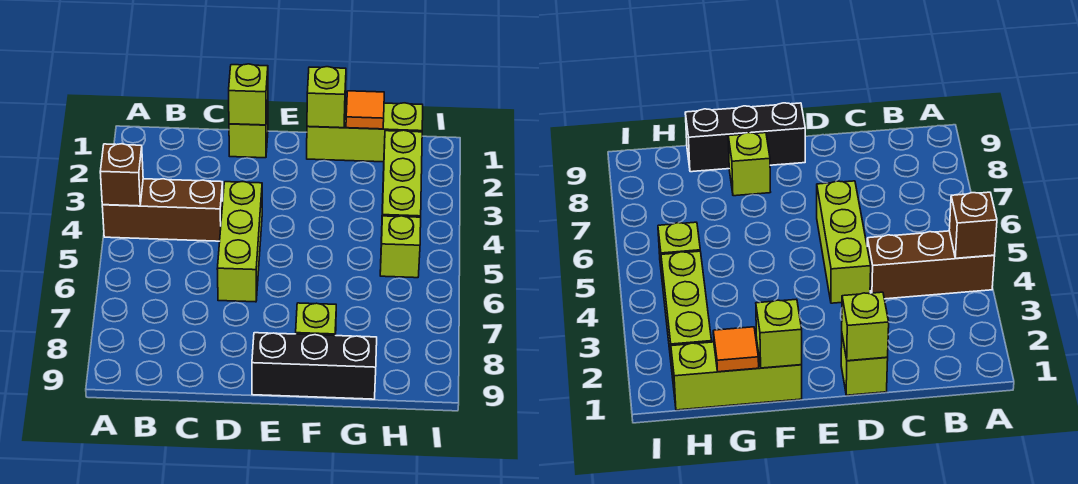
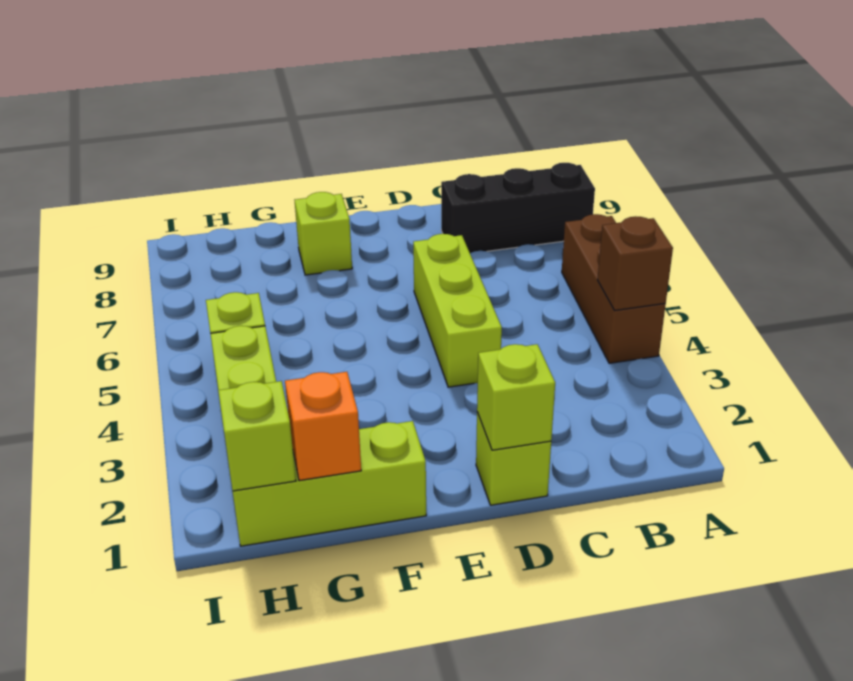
brown brick A4:C4 level 1 -> brown brick A4:A6 level 1
black brick E9:G9 level 1 -> black brick A8:C8 level 1
lime brick F1 level 2 -> lime brick H1 level 2
orange tile G1 level 2 -> orange brick G1 level 2

